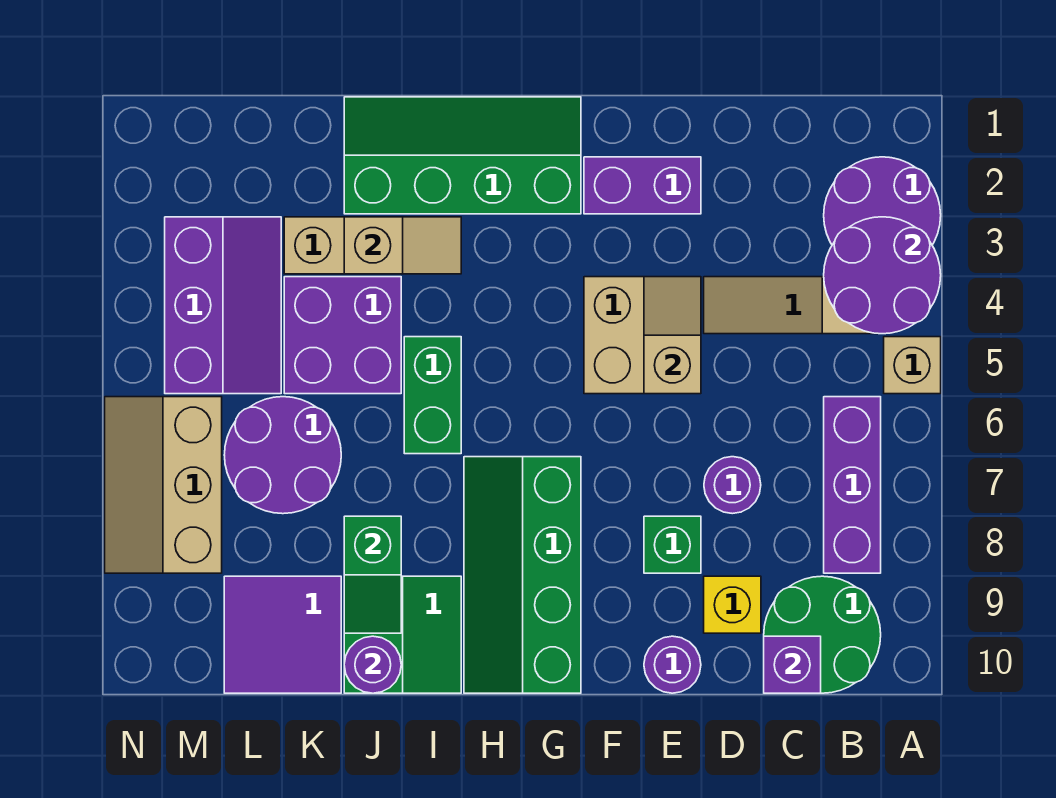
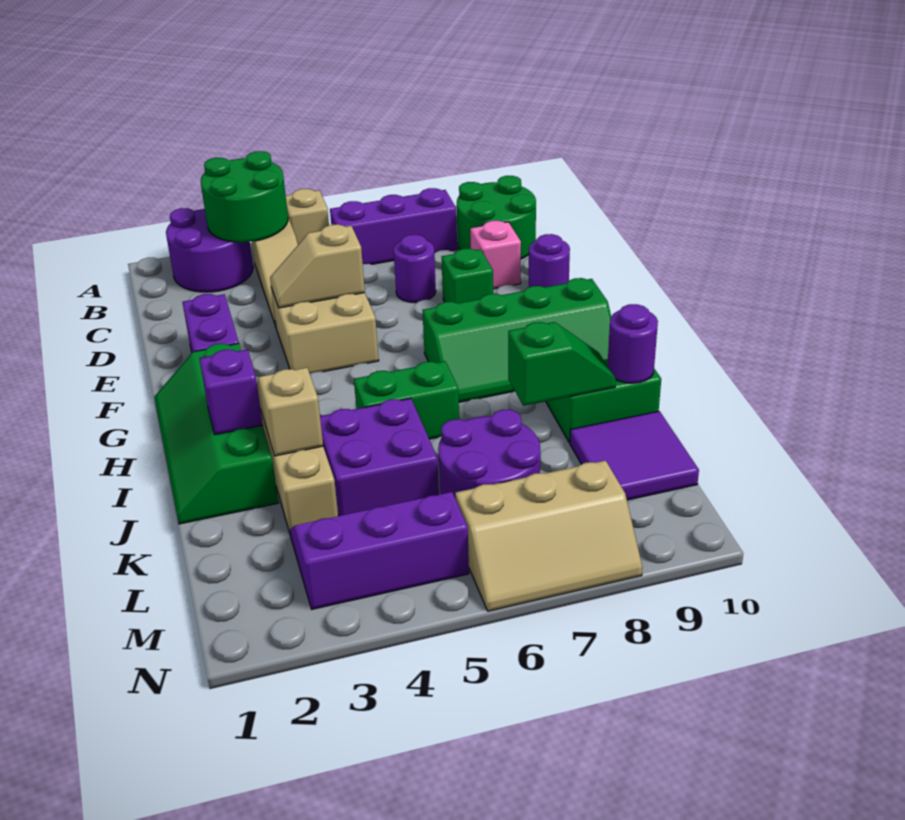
purple round brick A3:B4 level 2 -> green round brick A3:B4 level 2
purple brick C10 level 2 -> purple brick I2 level 2
yellow brick D9 level 1 -> pink brick D9 level 1

